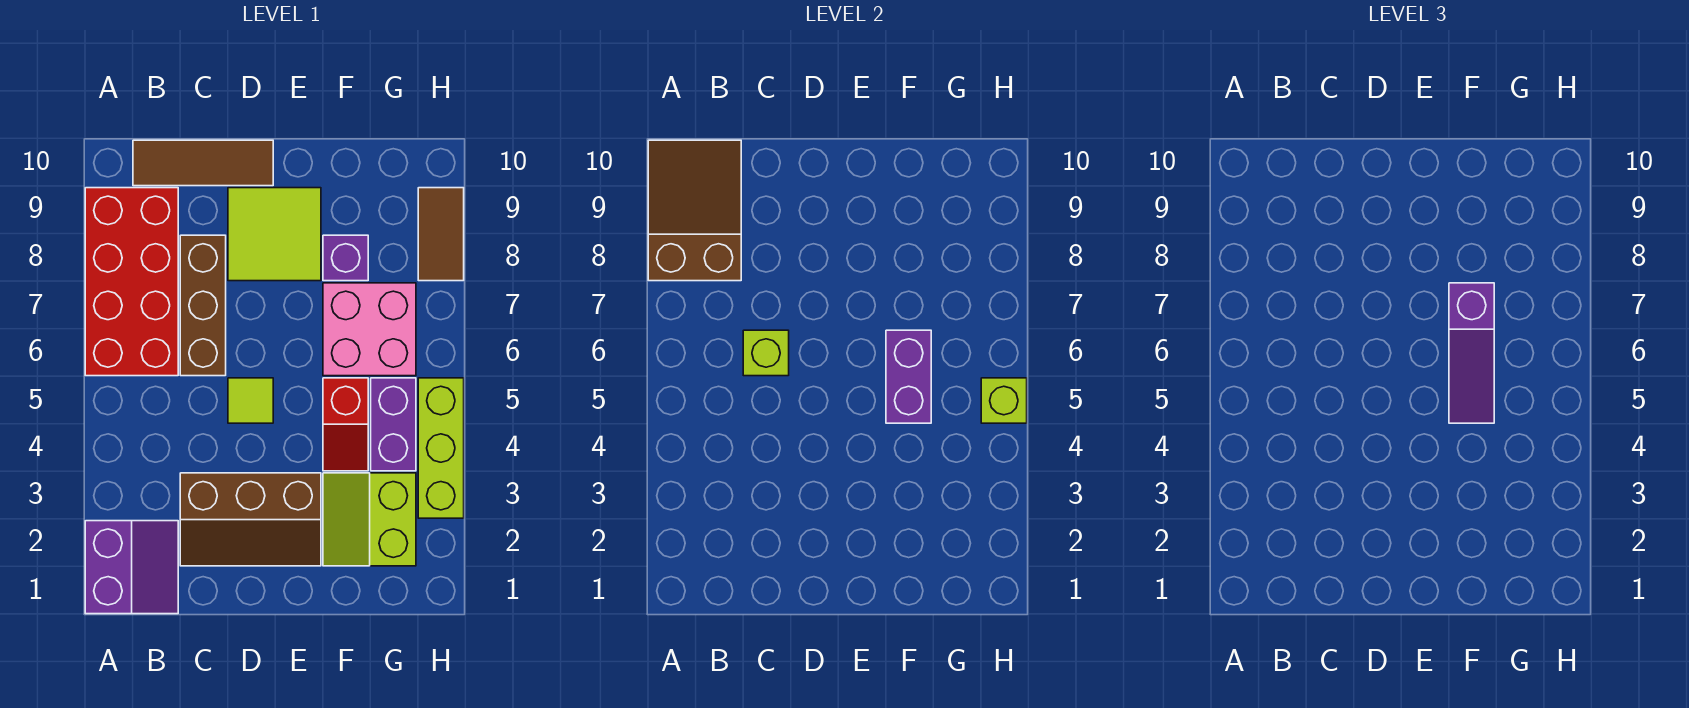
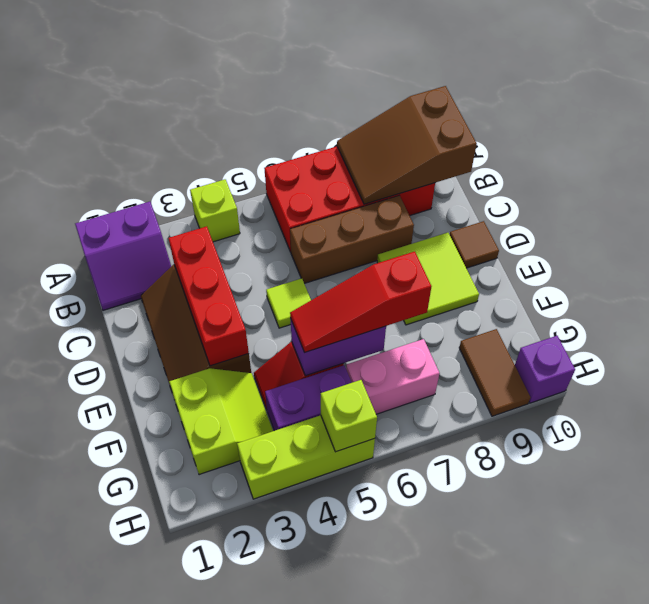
brown slope A8:B10 level 2 top 8 -> brown slope A8:B10 level 2 top 10
brown tile B10:D10 level 1 -> brown tile D10 level 1
none -> red brick C3:E3 level 2
lime brick C6 level 2 -> lime brick A4 level 1
lime slope F2:G3 level 1 top G -> lime slope F2:G3 level 1 top 2
purple slope F5:F7 level 3 top 7 -> red slope F5:F7 level 3 top 7
pink brick F6:G7 level 1 -> pink brick G6:G7 level 1
purple brick F8 level 1 -> purple brick H10 level 1
brown tile H8:H9 level 1 -> brown tile G9:H9 level 1

